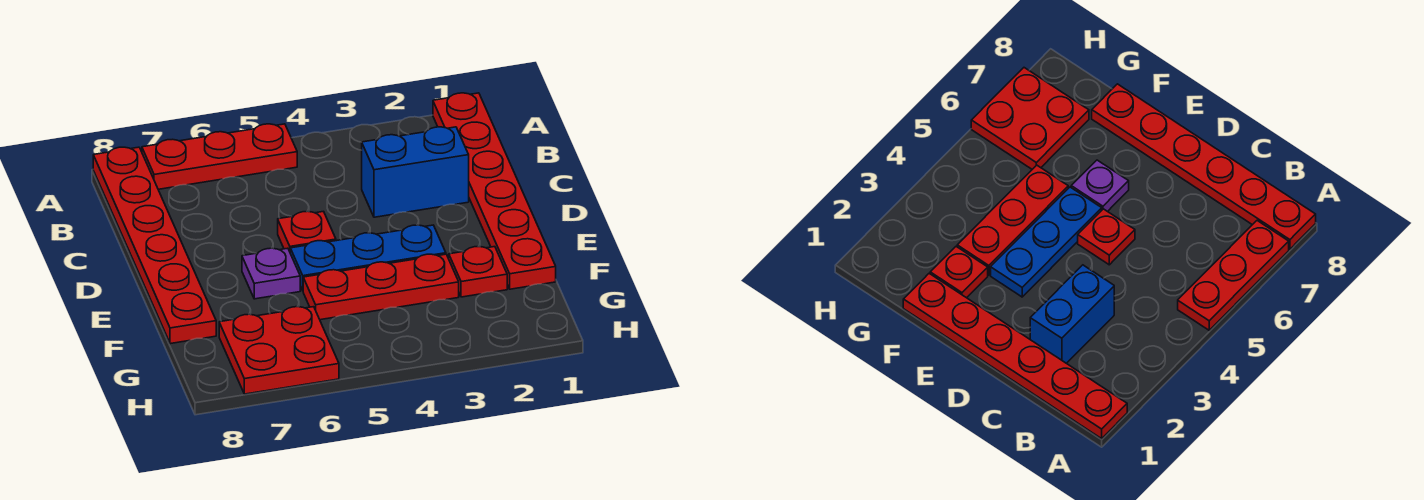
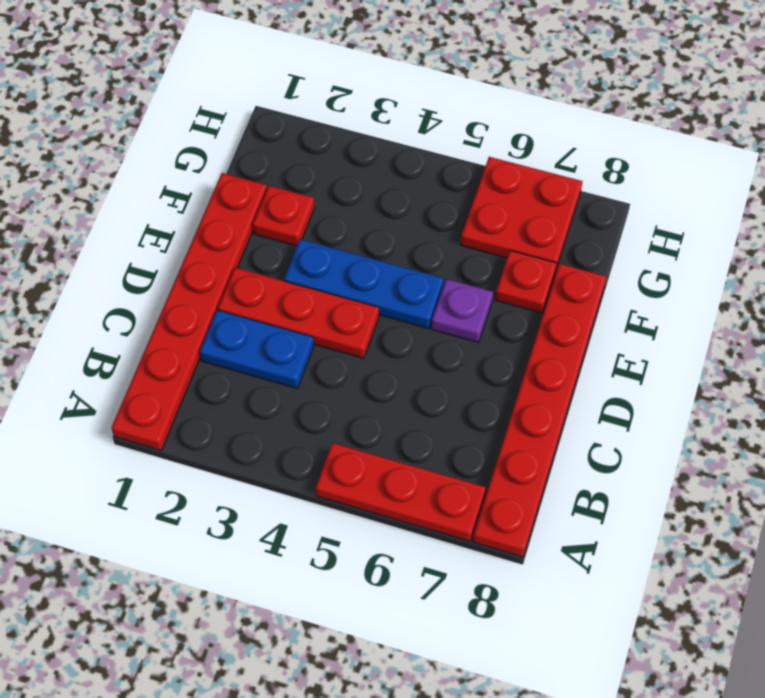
blue brick C2:C3 level 1 -> blue plate C2:C3 level 1
red plate D5 level 1 -> red plate F7 level 1
red plate F3:F5 level 1 -> red plate D2:D4 level 1

